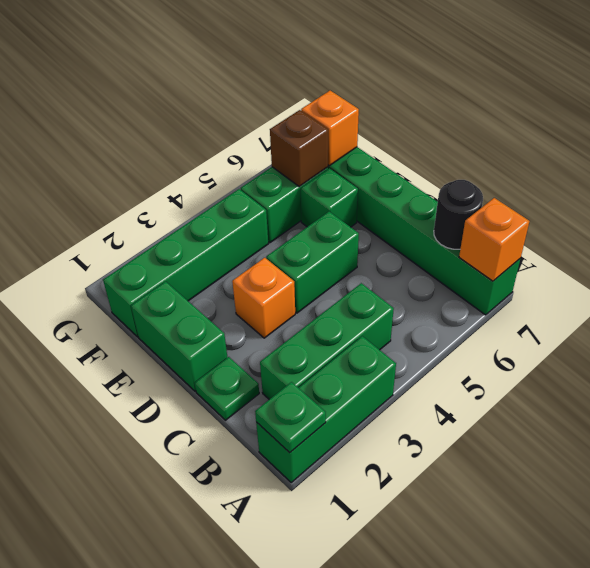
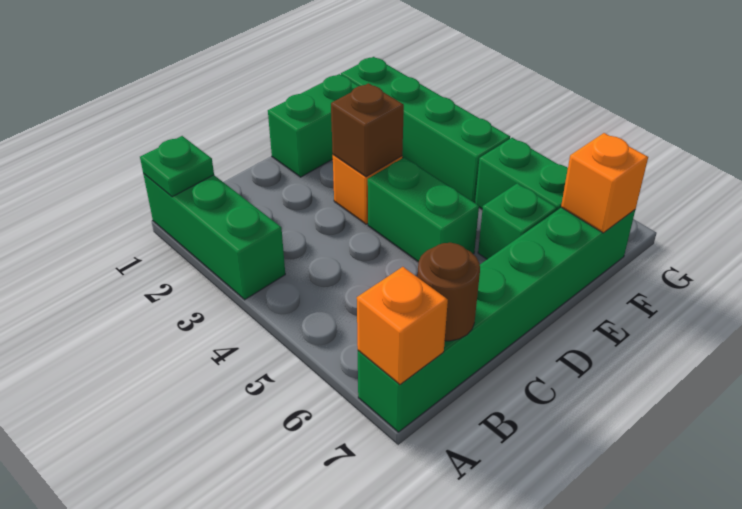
green brick B2:B4 level 1 -> none
black round brick B7 level 2 -> brown round brick B7 level 2
green plate C1 level 1 -> none
brown brick F6 level 2 -> brown brick D3 level 2

